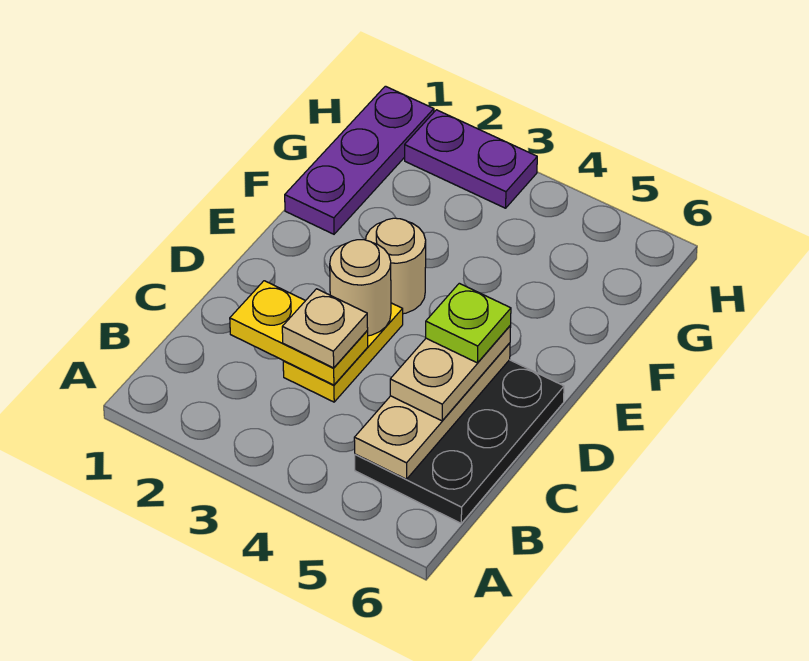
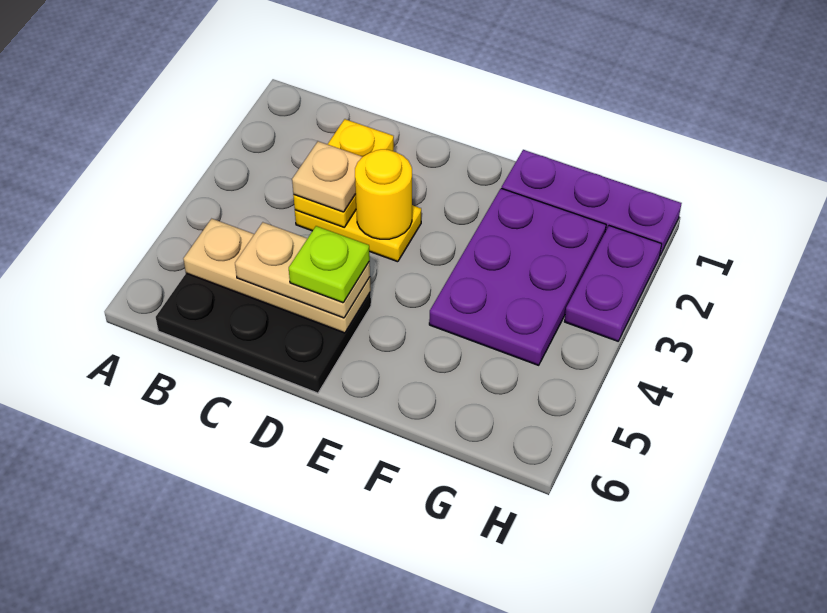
tan round brick D3 level 2 -> yellow round brick D3 level 2
tan round brick E3 level 1 -> none
none -> purple plate F2:G4 level 1

